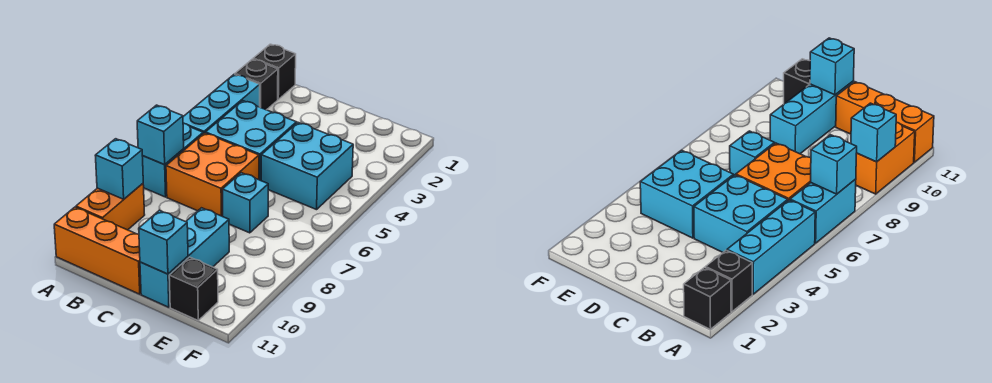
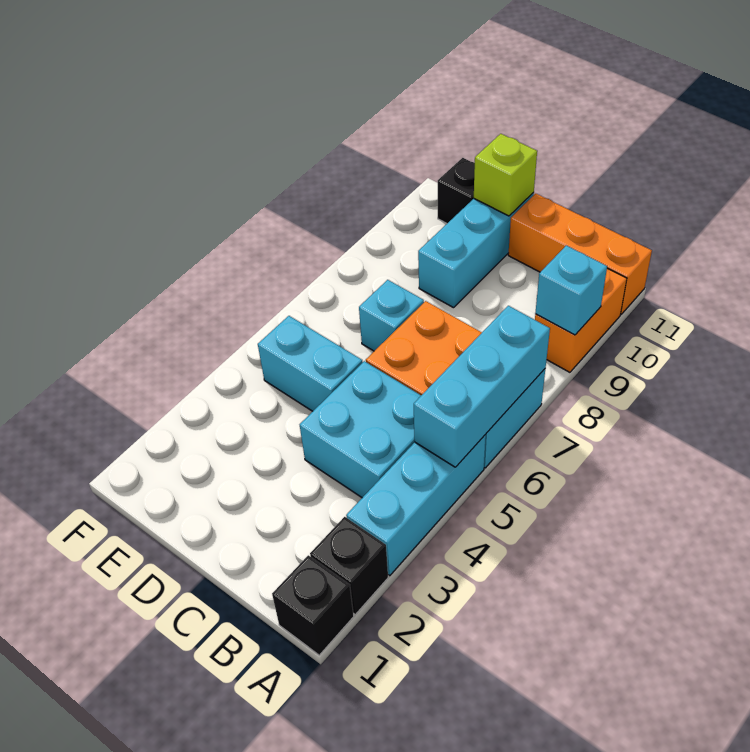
cyan brick A7 level 2 -> cyan brick A5:A7 level 2
cyan brick D4:E5 level 1 -> cyan brick D5:E5 level 1
cyan brick D11 level 2 -> lime brick D11 level 2

